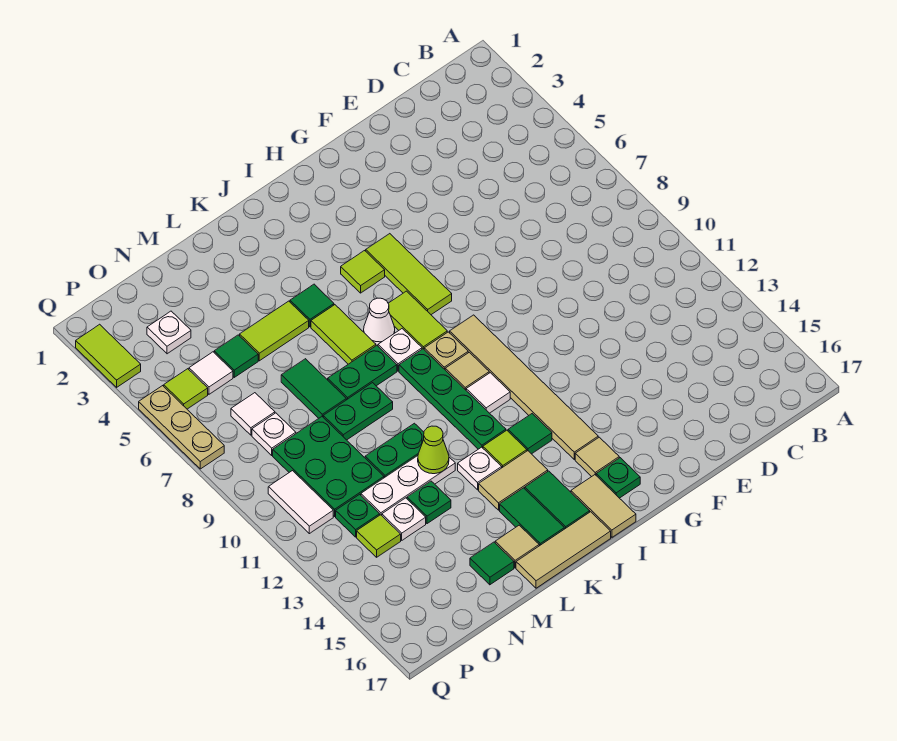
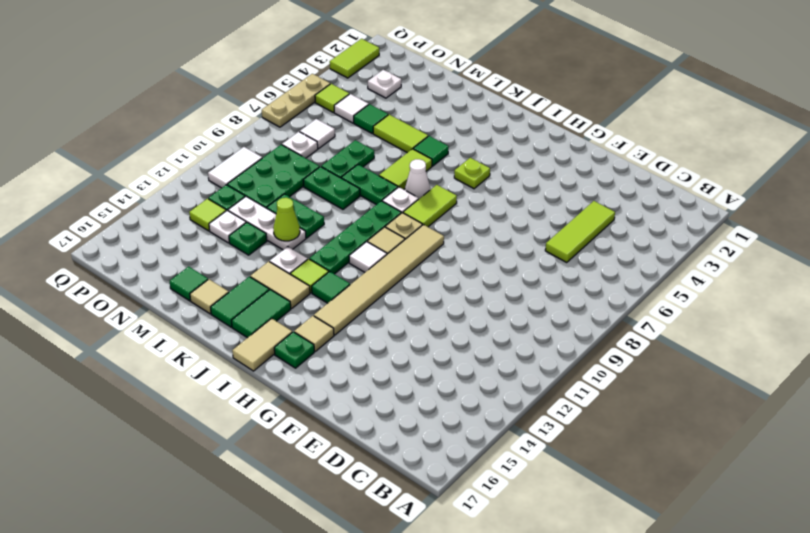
lime tile H5:H7 level 1 -> lime tile D4:D6 level 1
lime tile I5 level 1 -> lime plate I5 level 1
tan tile J17:L17 level 1 -> none
green tile M7:M8 level 1 -> green plate M7:M8 level 1

